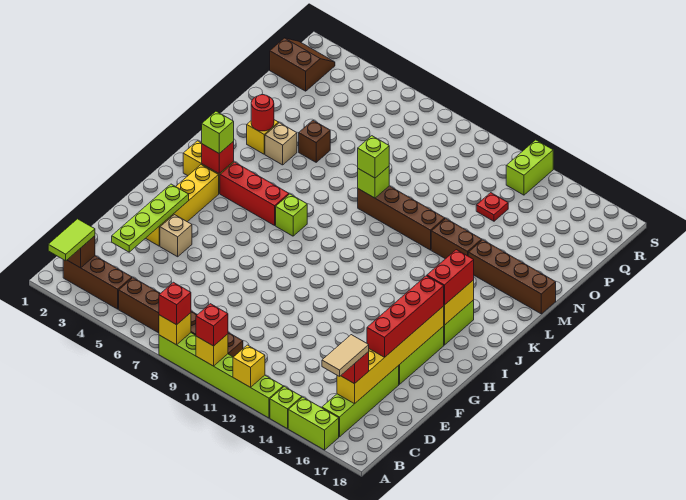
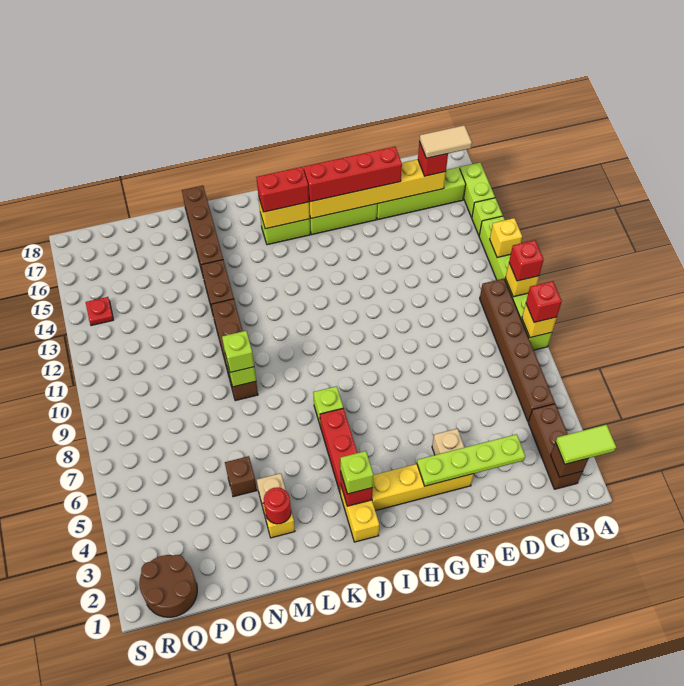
red plate P13 level 1 -> red plate R14 level 1
brown slope Q1:R2 level 1 top Q -> brown round brick Q1:R2 level 1
lime brick R13:S13 level 1 -> none

